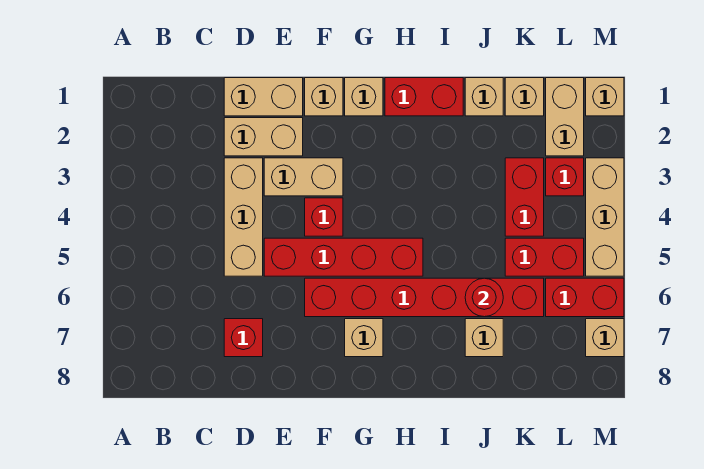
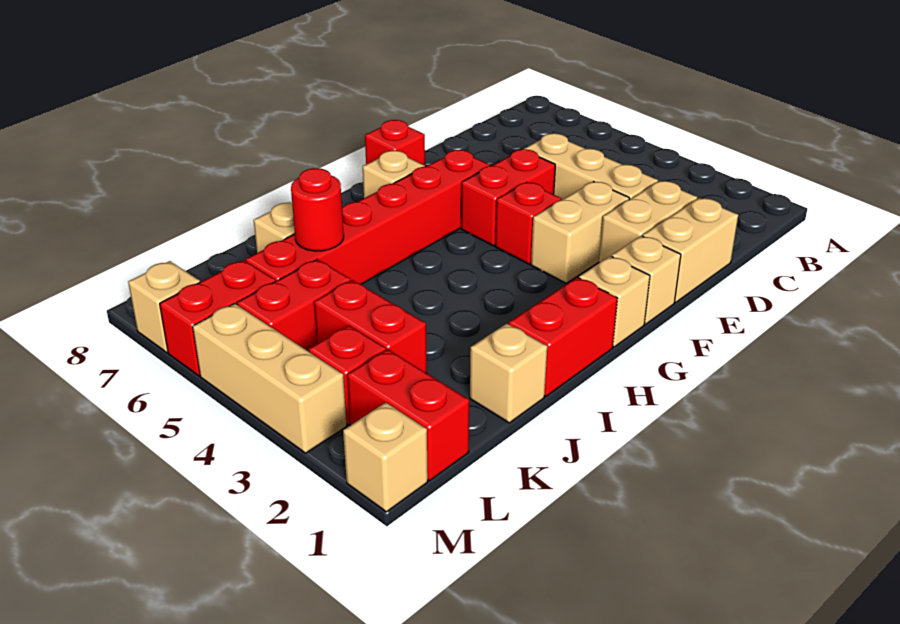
red brick D7 level 1 -> red brick F8 level 1
red brick E5:H5 level 1 -> red brick E5:F5 level 1
tan brick K1 level 1 -> none
tan brick L1:L2 level 1 -> red brick L1:L2 level 1

